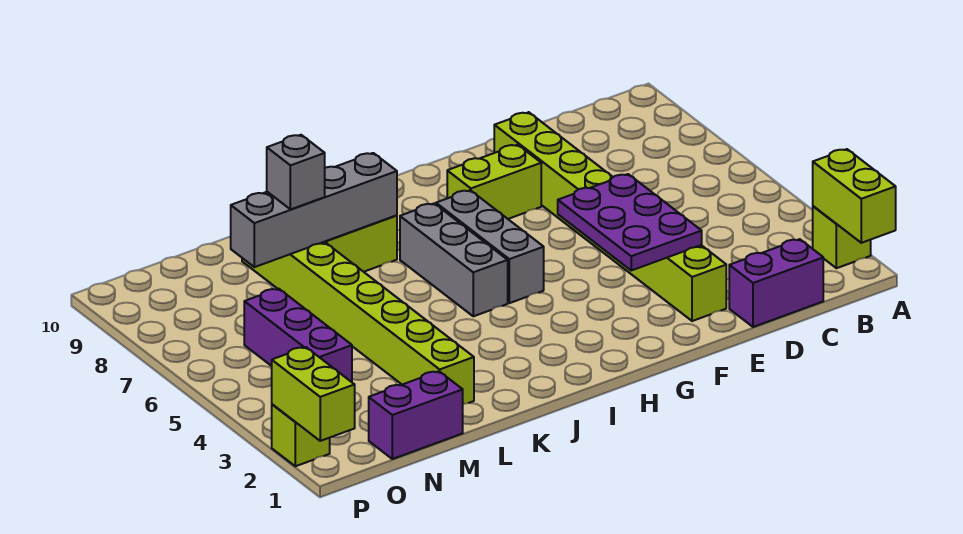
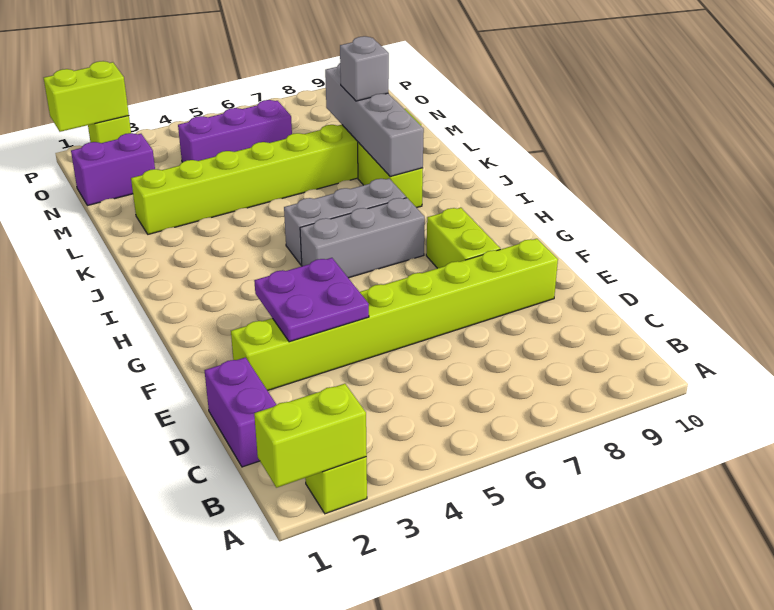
purple plate E3:F5 level 2 -> purple plate E3:F4 level 2
purple brick M1:N1 level 1 -> purple brick N1:N2 level 1

